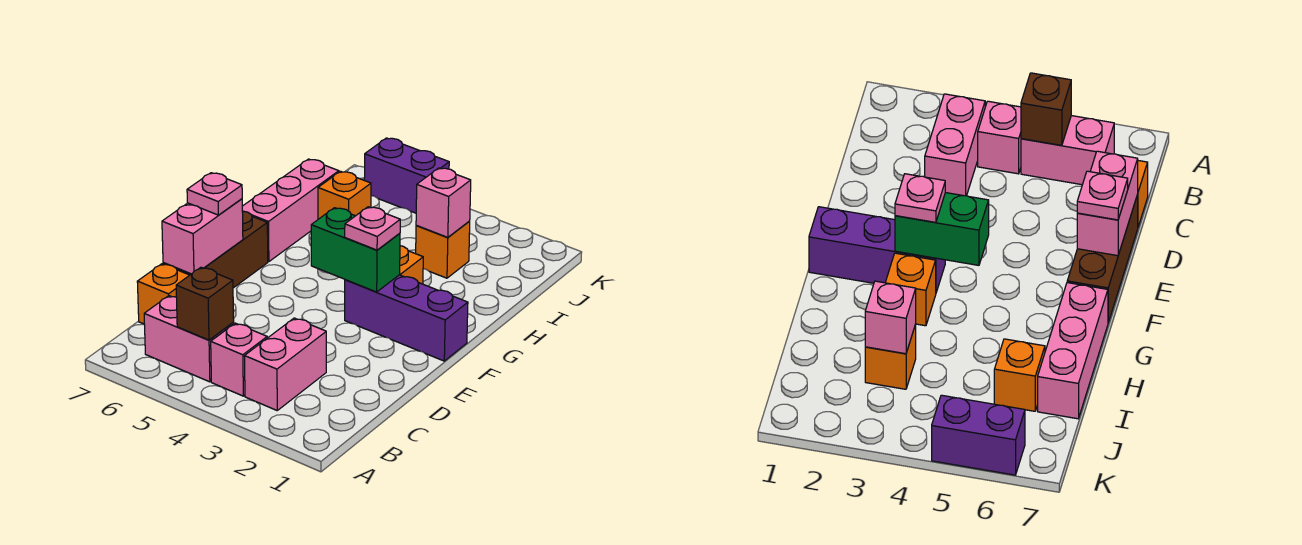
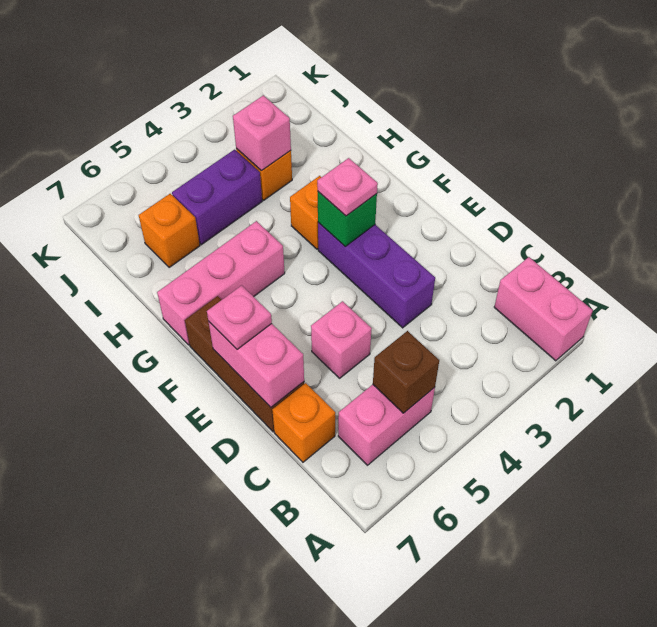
pink brick B3:C3 level 1 -> pink brick A1:B1 level 1
pink brick B4 level 1 -> pink brick D5 level 1
purple brick F1:F3 level 1 -> purple brick D3:F3 level 1
green brick F3:F4 level 2 -> green brick F3 level 2
pink brick G7:I7 level 1 -> pink brick G5:G7 level 1
purple brick K5:K6 level 1 -> purple brick I4:I5 level 1

